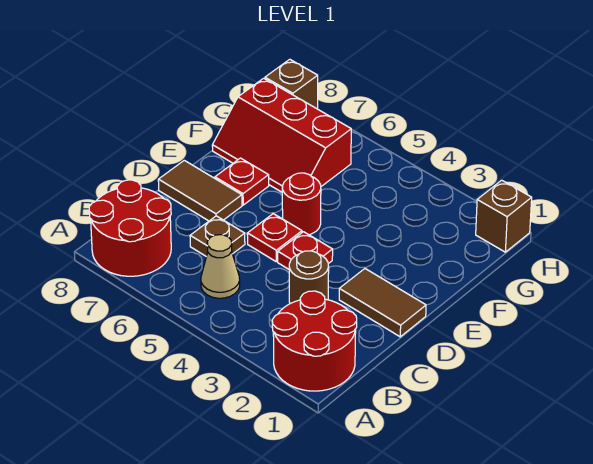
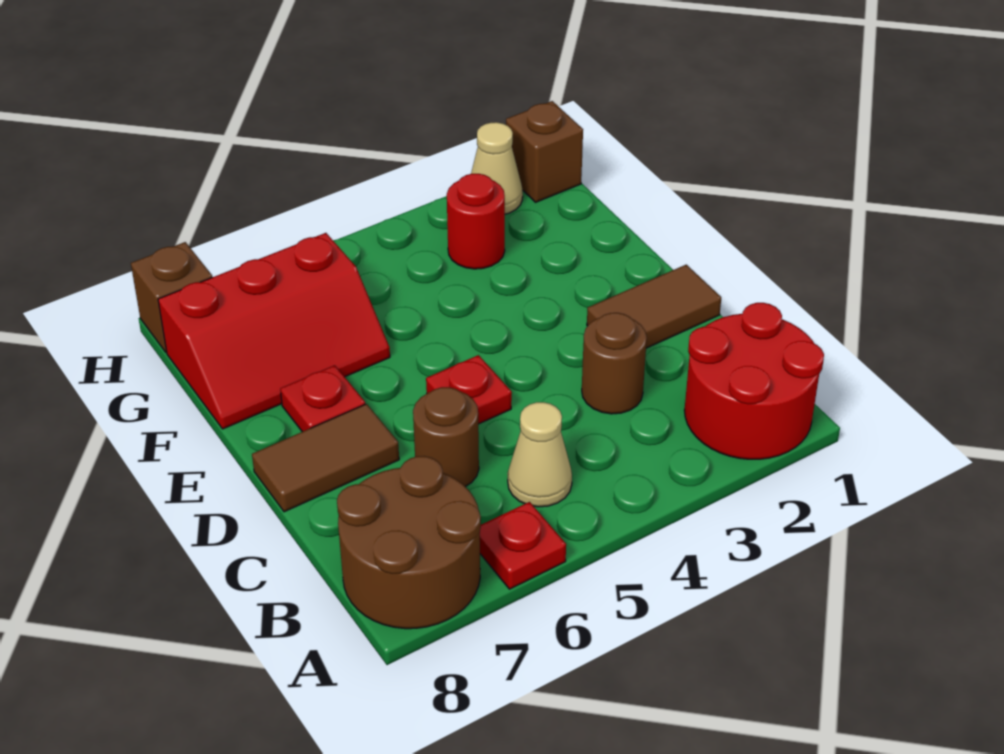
red round brick A7:B8 level 1 -> brown round brick A7:B8 level 1
brown plate C6 level 1 -> brown round brick C6 level 1
red plate D4 level 1 -> red plate A6 level 1
red round brick E5 level 1 -> red round brick G3 level 1
none -> tan cone H2 level 1

